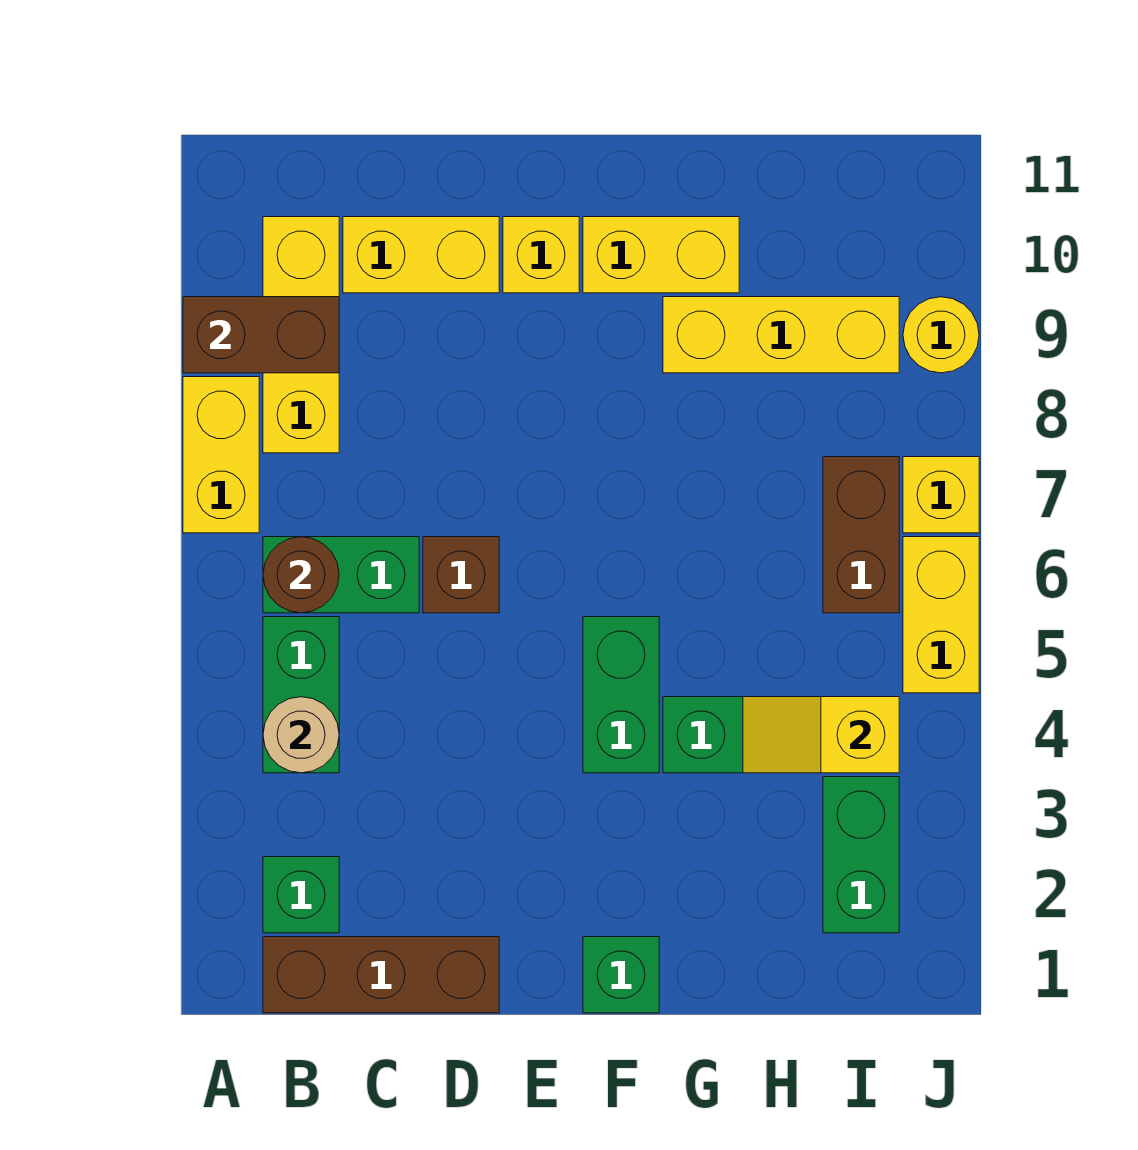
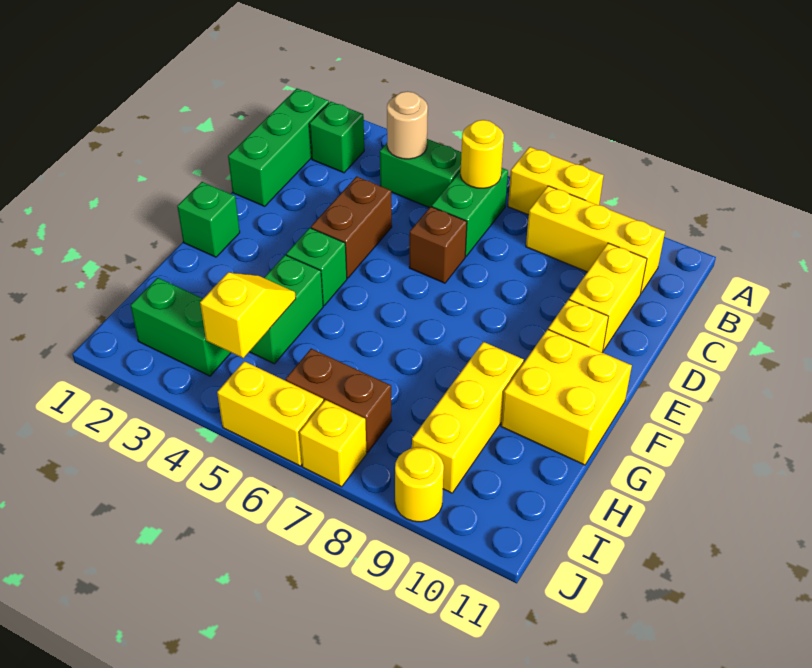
brown brick A9:B9 level 2 -> brown brick D4:E4 level 1
brown brick B1:D1 level 1 -> green brick B1:D1 level 1
brown round brick B6 level 2 -> yellow round brick B6 level 2
green brick F4:F5 level 1 -> green brick F4 level 1
yellow brick F10:G10 level 1 -> yellow brick F10:G11 level 1

